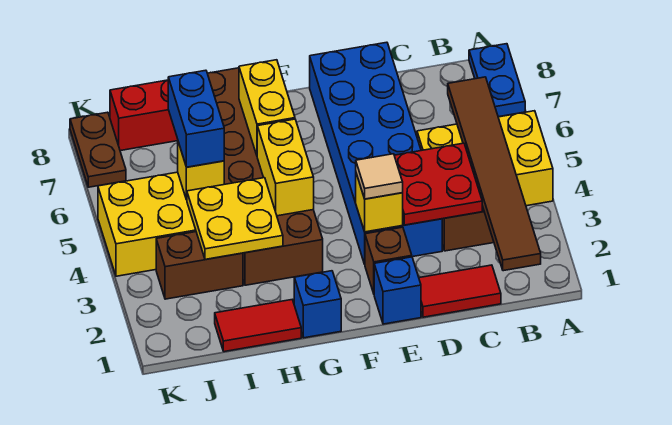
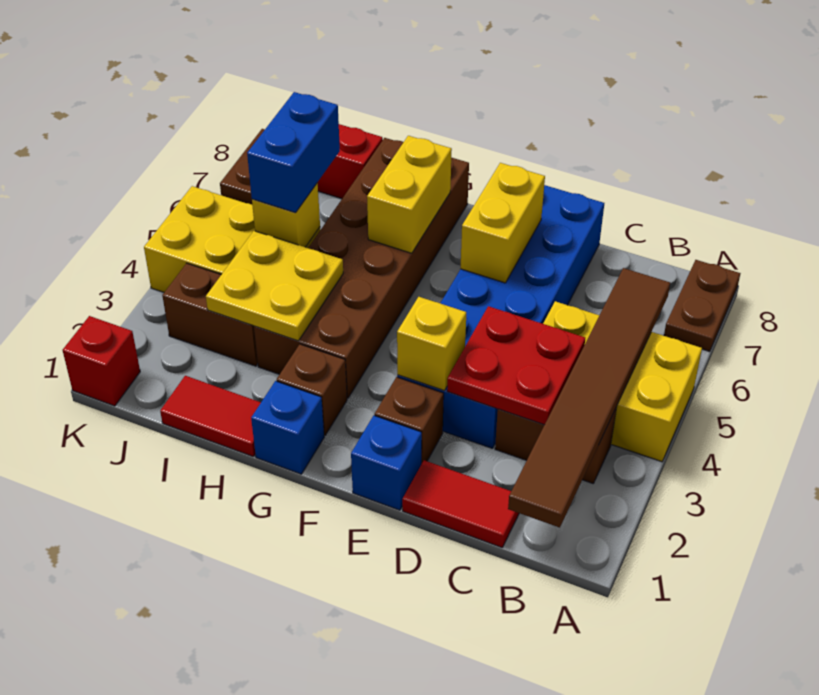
blue plate A7:A8 level 1 -> brown plate A7:A8 level 1
tan tile E3 level 3 -> none
none -> brown brick G2 level 1
yellow brick G4:G5 level 2 -> yellow brick E6:E7 level 2
none -> red brick K1 level 1

